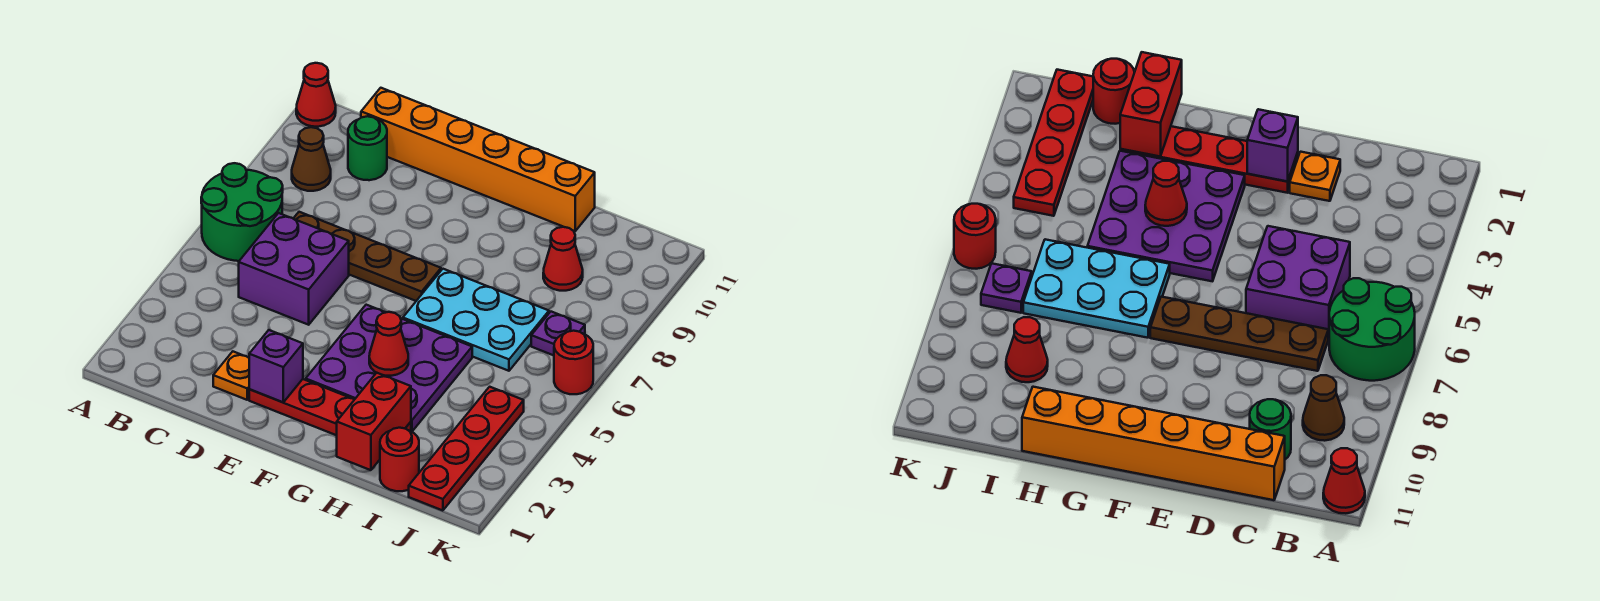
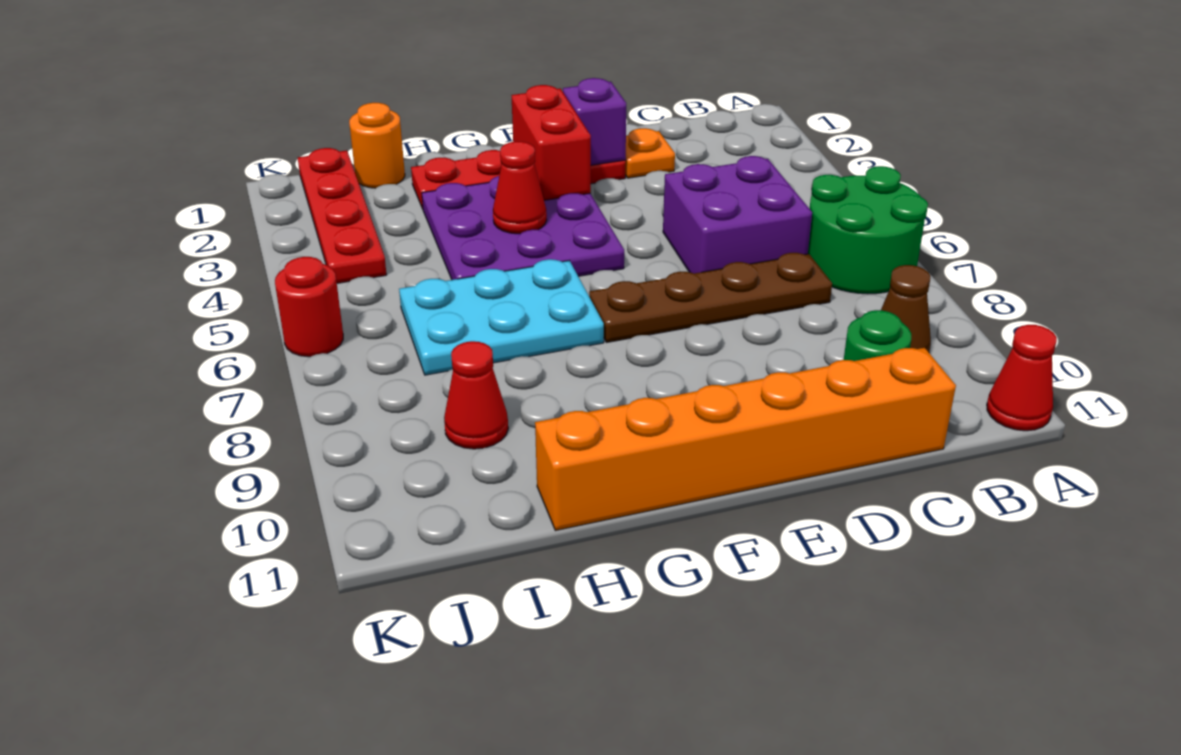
red brick H1:H2 level 2 -> red brick F2:F3 level 2
red round brick I1 level 1 -> orange round brick I1 level 1
purple plate J7 level 1 -> none

